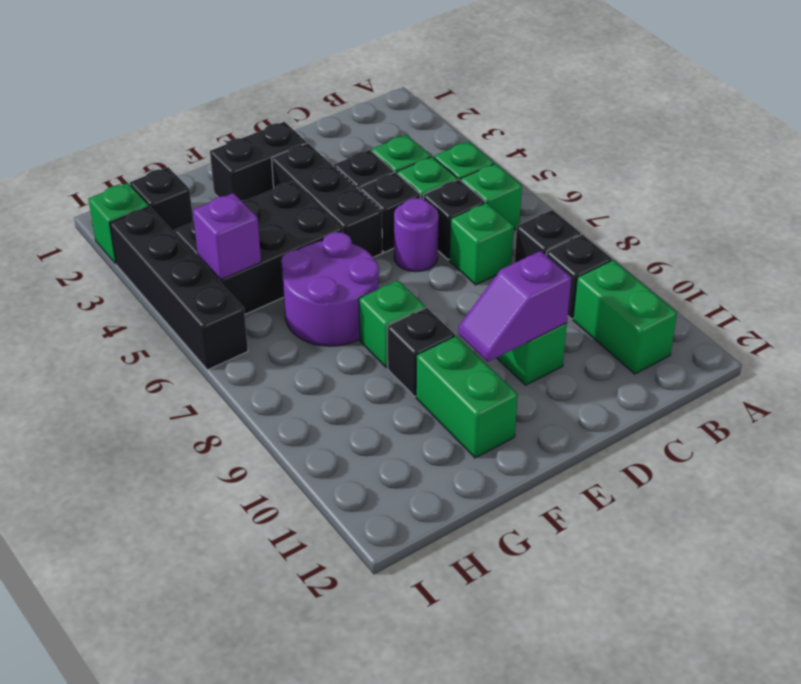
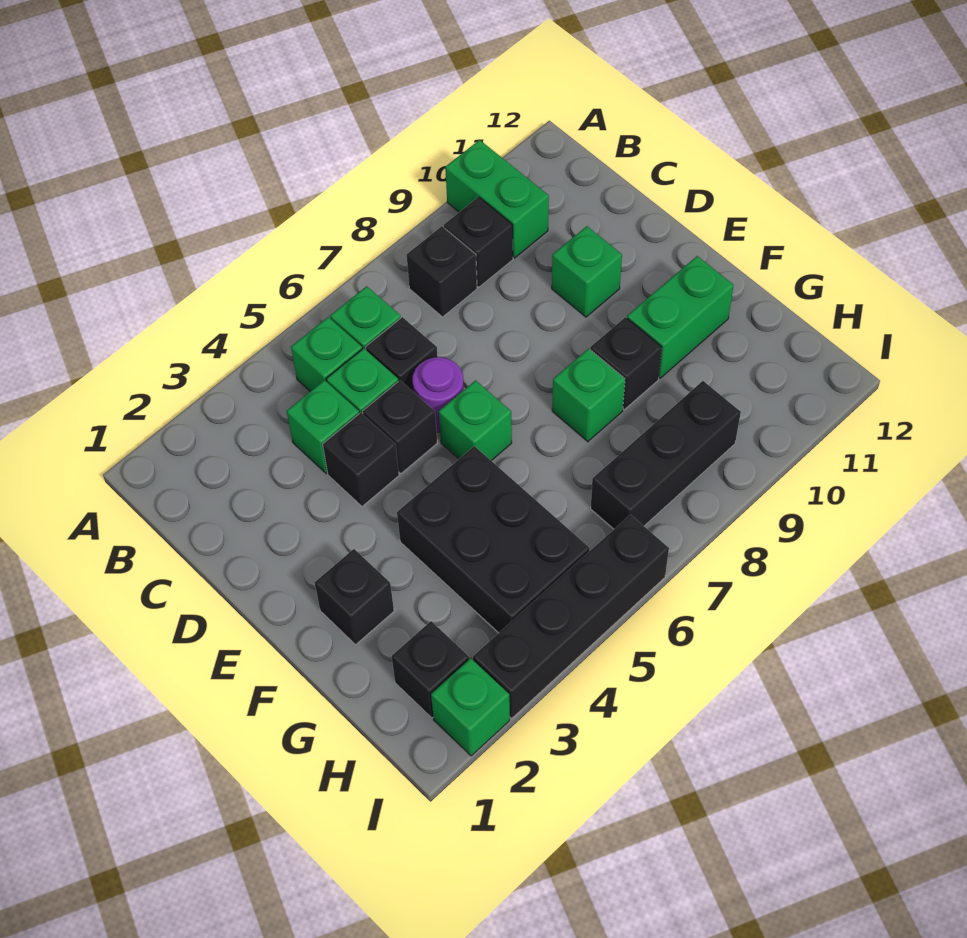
green brick B10:B11 level 1 -> green brick A10:B10 level 1
green brick C7 level 1 -> green brick E6 level 1
purple slope D10:E10 level 2 top D -> none
black brick E2:F2 level 1 -> black brick F2 level 1
black brick E3:E5 level 1 -> black brick H7:H9 level 1
purple round brick F6:G7 level 1 -> none
purple brick H5 level 2 -> none

